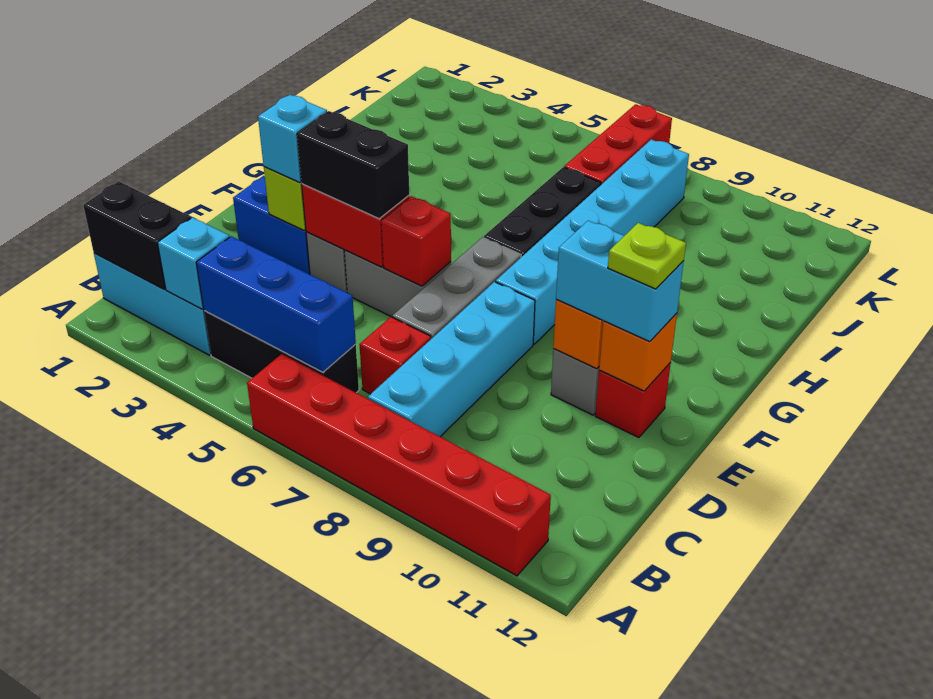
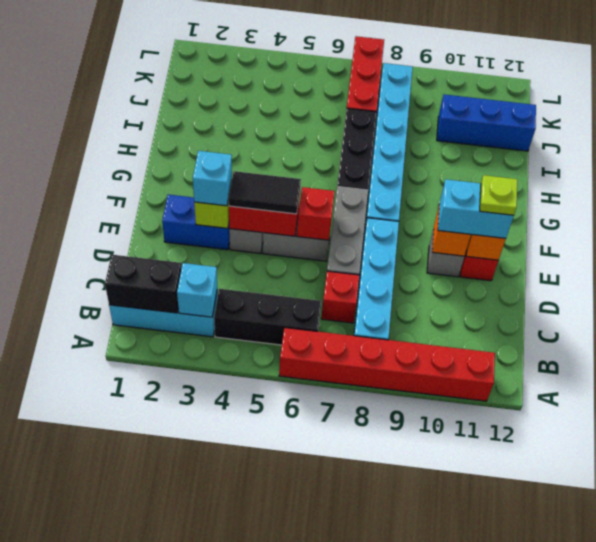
blue brick B4:B6 level 2 -> blue brick J10:J12 level 1
black brick E4:E5 level 3 -> black tile E4:E5 level 3

